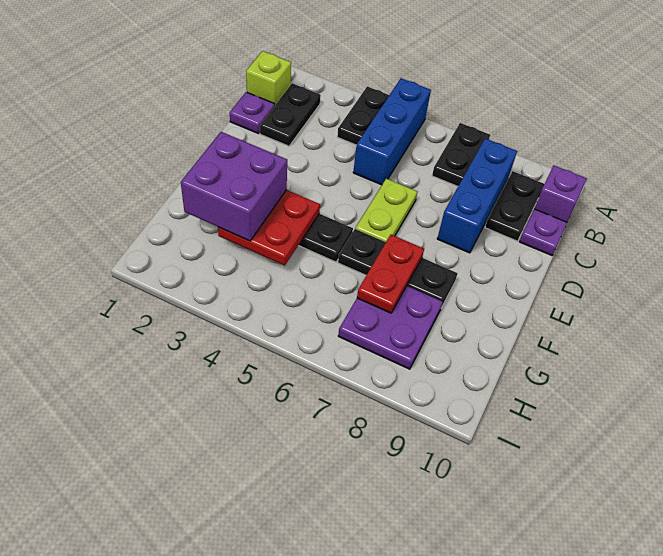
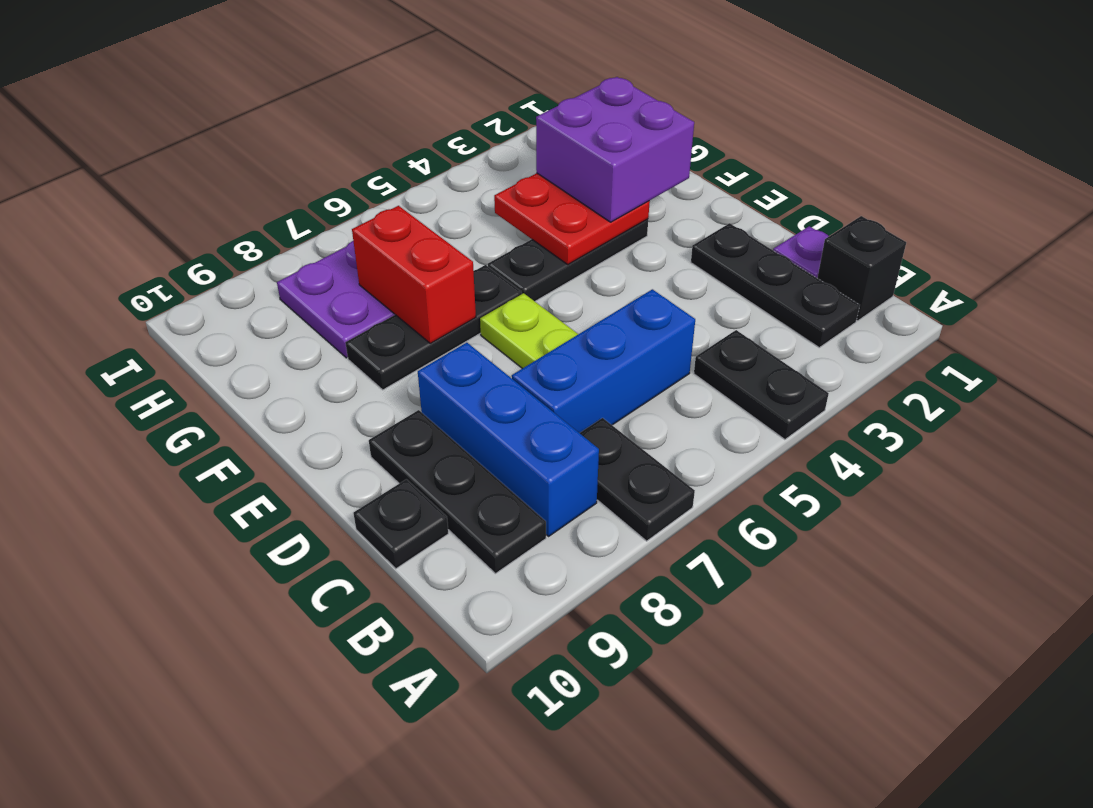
blue brick A5:C5 level 1 -> blue brick C5:C7 level 1
lime brick B1 level 1 -> black brick B1 level 1
black plate B2:C2 level 1 -> black plate B2:D2 level 1
black plate B9:C9 level 1 -> black plate B9:D9 level 1
purple brick B10 level 1 -> none
purple plate C10 level 1 -> black plate C10 level 1
red plate F7:G7 level 2 -> red brick F7:G7 level 2

